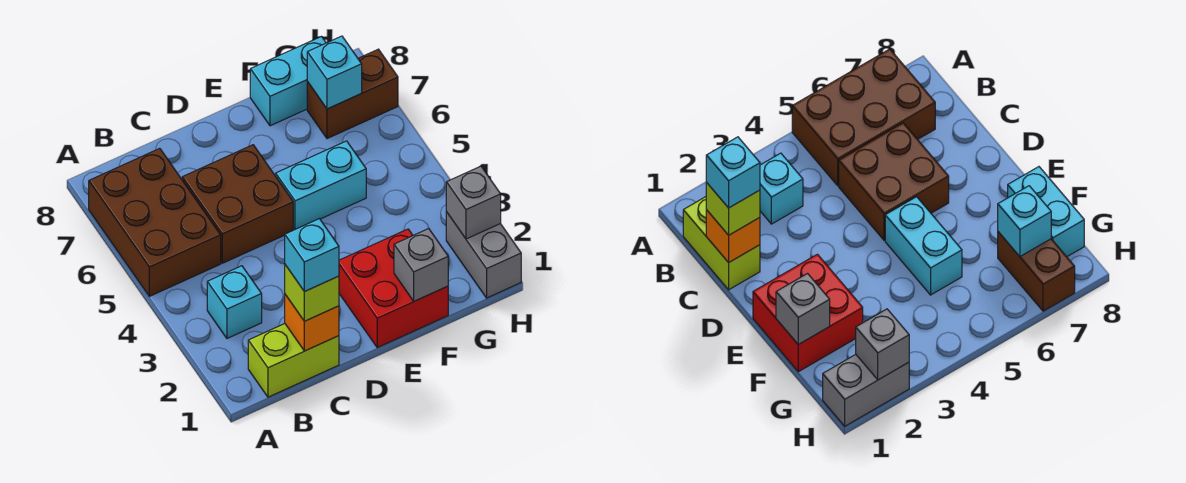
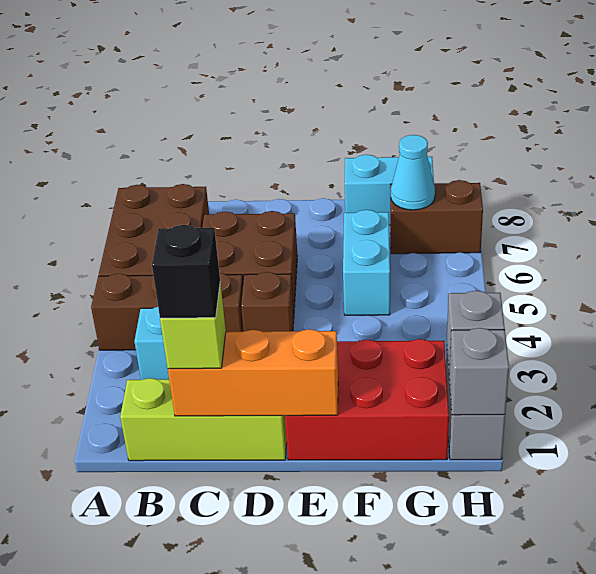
none -> brown brick A4:C4 level 1
lime brick B1:C1 level 1 -> lime brick B1:D1 level 1
orange brick C1 level 2 -> orange brick C1:E1 level 2
cyan brick C1 level 4 -> black brick C1 level 4
none -> brown brick D4 level 1
red brick E1:F2 level 1 -> red brick E1:G2 level 1
cyan brick E5:F5 level 1 -> cyan brick F5:F6 level 1
grey brick F1 level 2 -> grey brick H1 level 2
cyan brick G7 level 2 -> cyan cone G7 level 2

